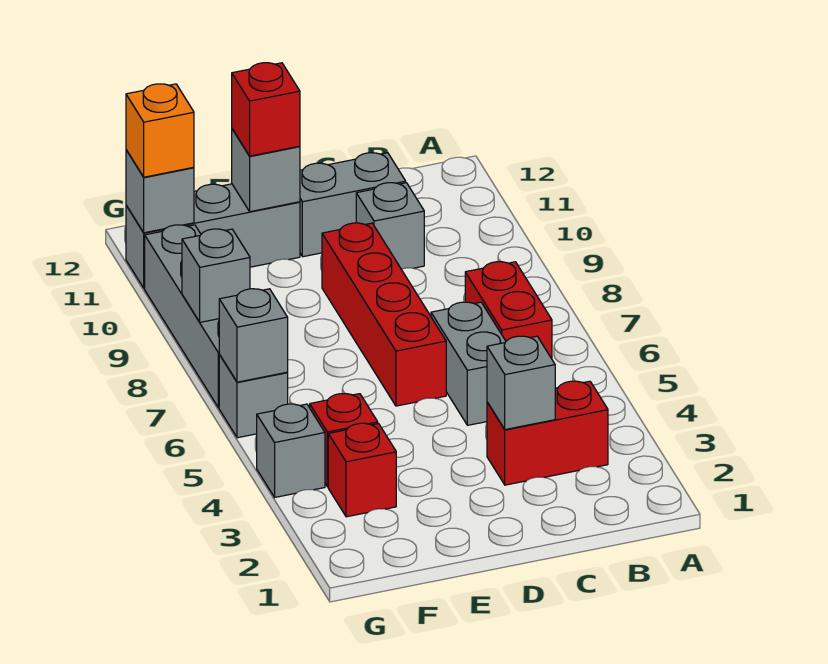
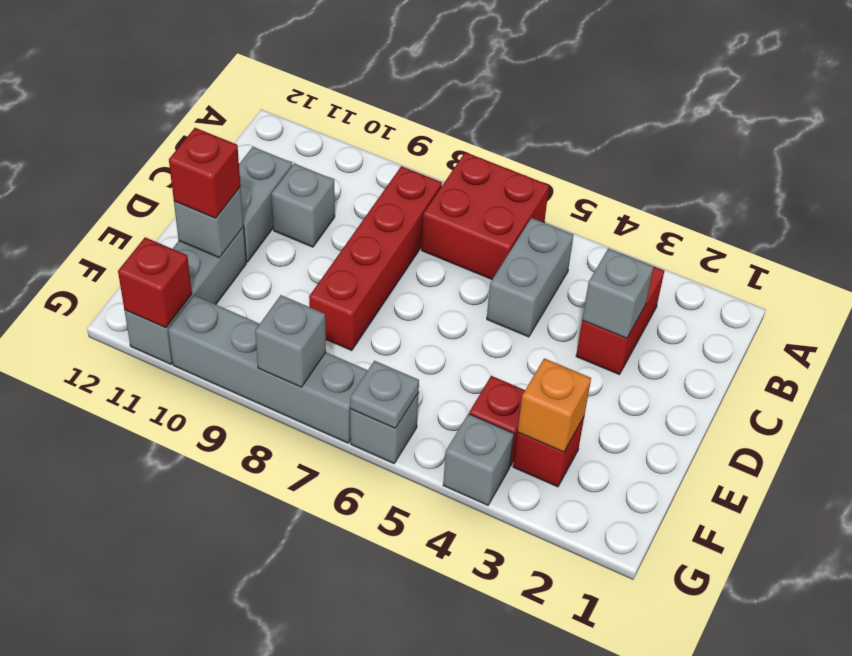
red brick B6:B7 level 1 -> red brick A6:B7 level 1
grey brick C5:C6 level 1 -> grey brick B5:C5 level 1
red brick D6:D9 level 1 -> red brick B8:E8 level 1
grey brick G6 level 2 -> grey plate G6 level 2
grey brick G11 level 2 -> red brick G11 level 2
orange brick G11 level 3 -> orange brick F3 level 2

